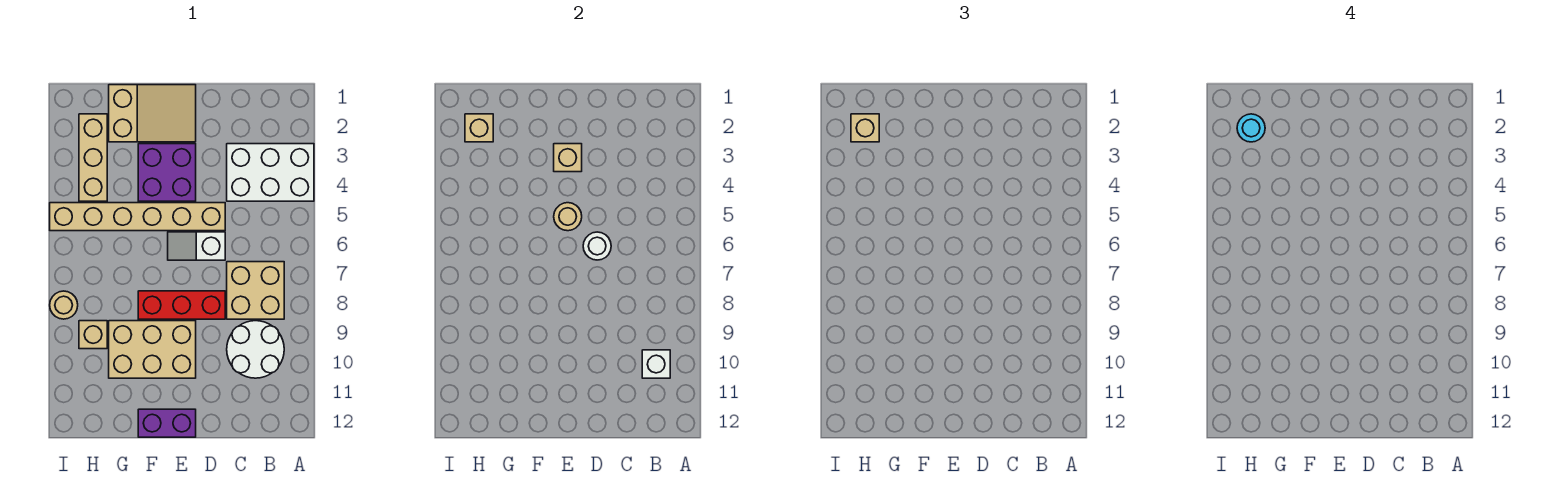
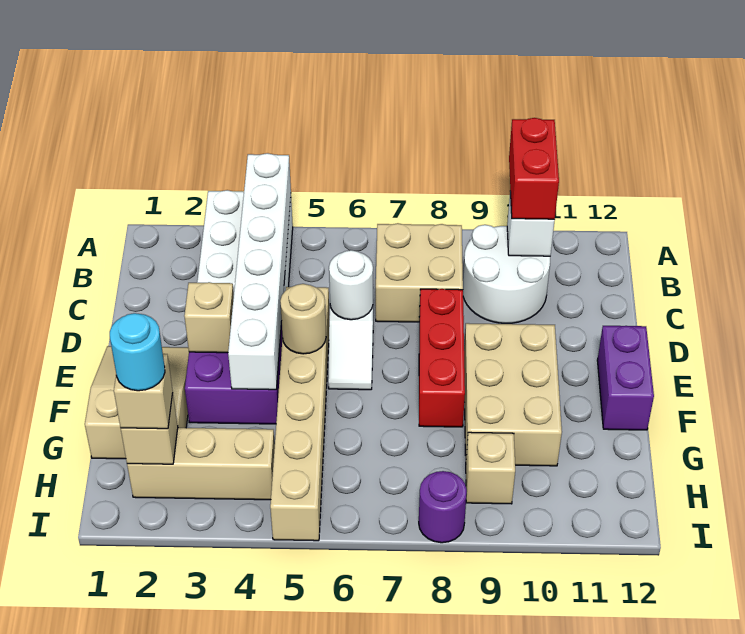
none -> white brick A4:F4 level 2
none -> red brick A10:B10 level 3
tan round brick I8 level 1 -> purple round brick I8 level 1

